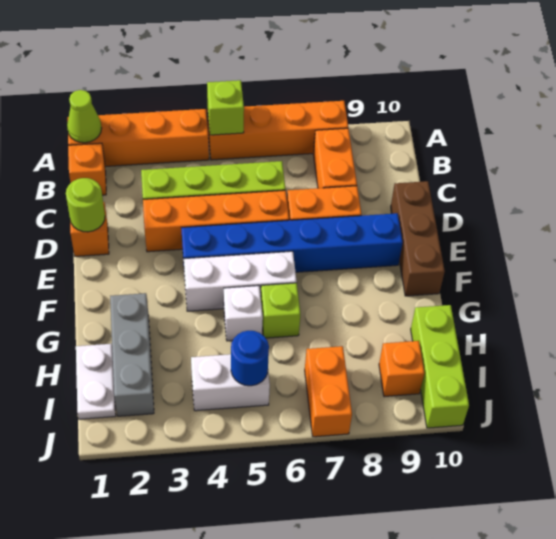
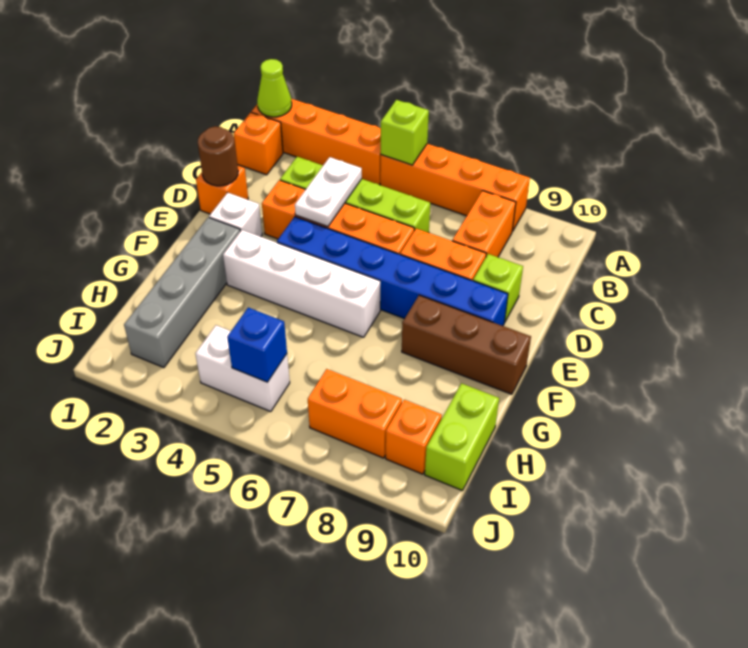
lime round brick D1 level 2 -> brown round brick D1 level 2
brown brick D10:F10 level 1 -> brown brick F8:F10 level 1
white brick F4:F6 level 1 -> white brick F3:F6 level 1
grey brick G2:I2 level 1 -> grey brick F2:I2 level 1
white brick G5 level 1 -> white brick E2 level 1
lime brick G6 level 1 -> lime brick D9 level 1
white plate H1:I1 level 1 -> white plate C4:D4 level 2
lime brick H10:J10 level 1 -> lime brick H10:I10 level 1
blue round brick I5 level 2 -> blue brick I5 level 2
orange brick I7:J7 level 1 -> orange brick I7:I8 level 1

